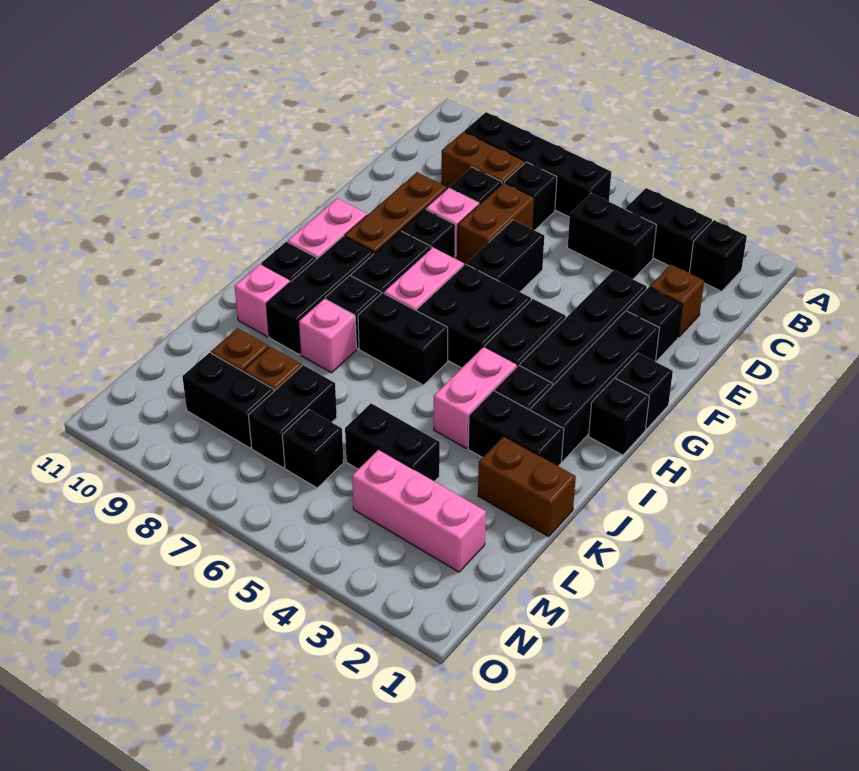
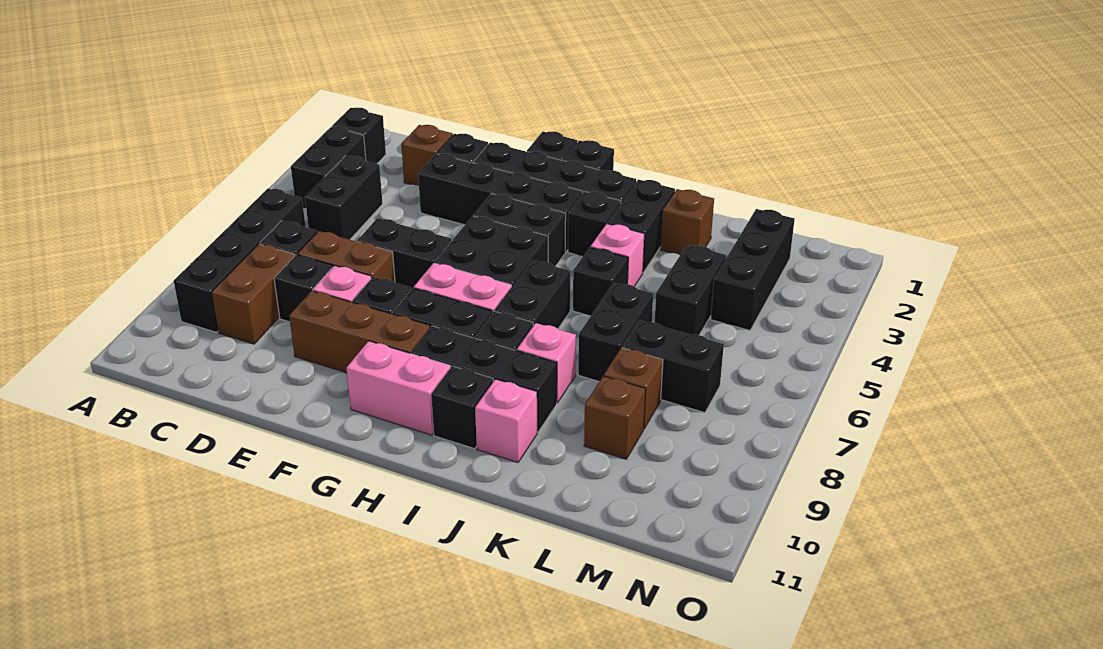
pink brick I4:J4 level 1 -> pink brick J4 level 1
brown brick K1:K2 level 1 -> brown brick K2 level 1
pink brick M2:M4 level 1 -> black brick M2:M4 level 1
black brick M6 level 1 -> black brick J5 level 1
black brick M8:M9 level 1 -> black brick K6:K7 level 1

